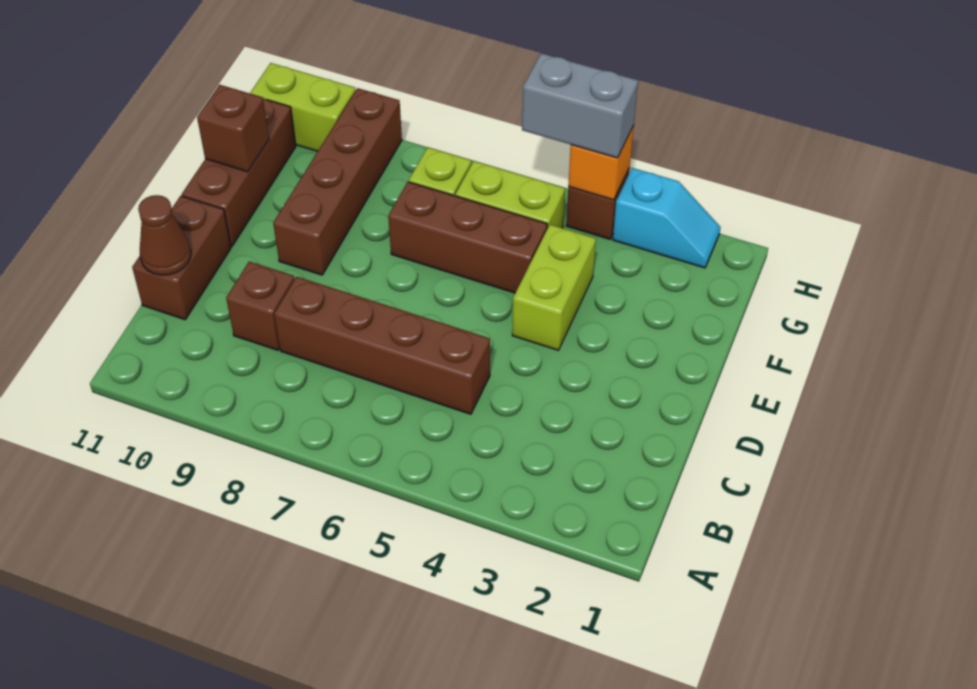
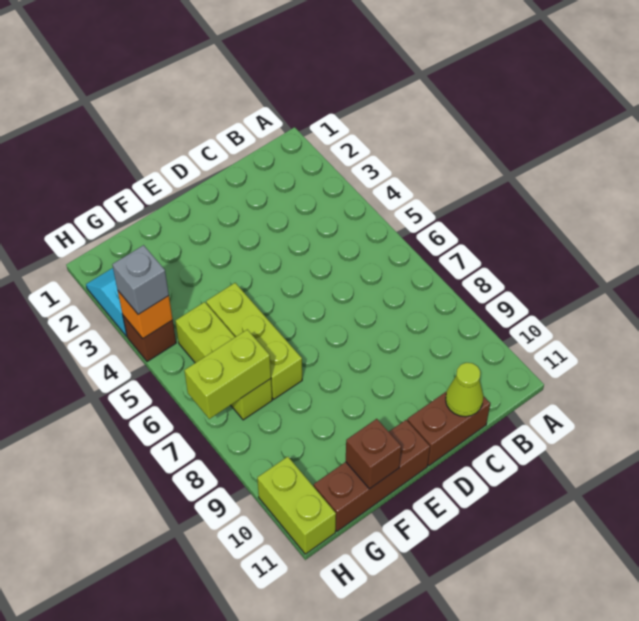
brown brick C5:C8 level 1 -> none
brown brick C9 level 1 -> none
brown cone C11 level 2 -> lime cone C11 level 2
lime brick E4:F4 level 1 -> lime brick G7:H7 level 2
brown brick E9:H9 level 1 -> none
brown brick F5:F7 level 1 -> lime brick F5:F7 level 1
grey brick H4:H5 level 3 -> grey brick H4 level 3

